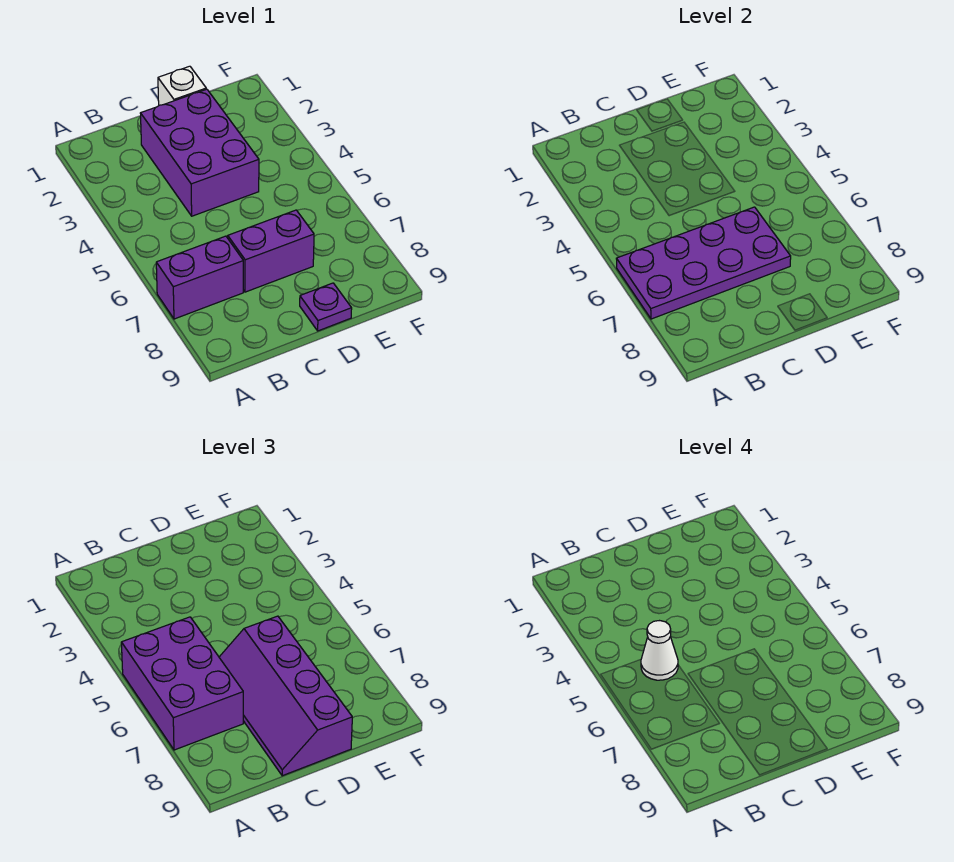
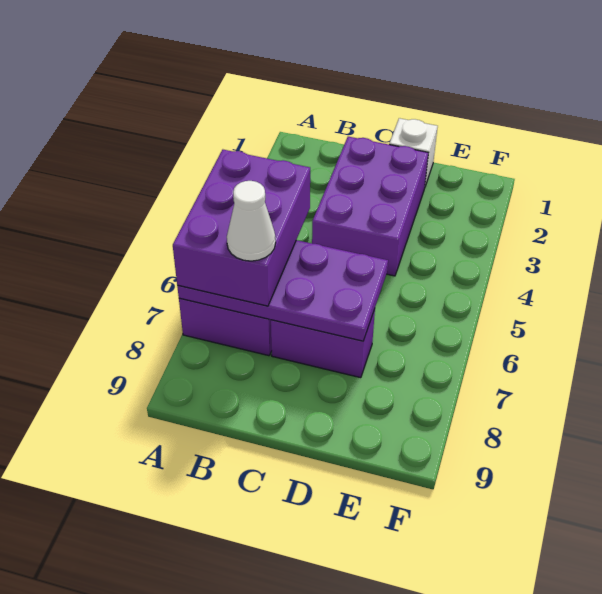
white cone B5 level 4 -> white cone B7 level 4
purple slope C6:D9 level 3 top D -> none
purple plate D9 level 1 -> none

